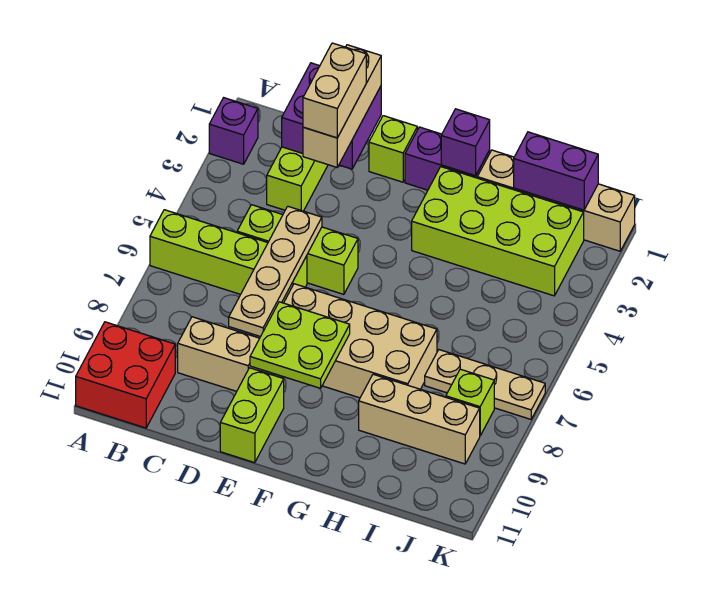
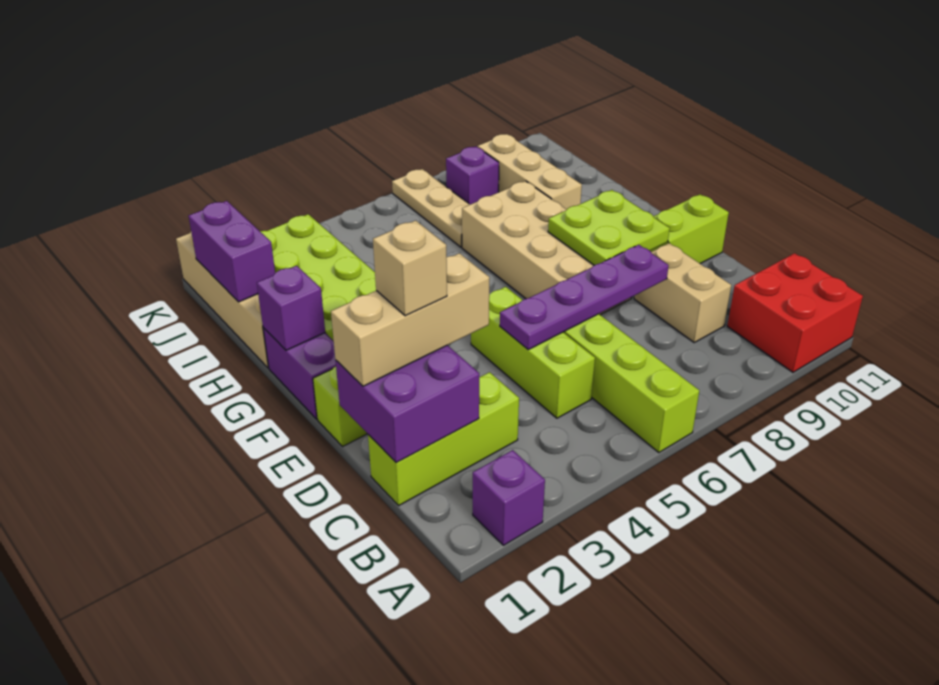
tan brick D2:D3 level 4 -> tan brick D2 level 4
tan plate D5:D8 level 2 -> purple plate D5:D8 level 2
lime brick J8 level 1 -> purple brick J8 level 1

